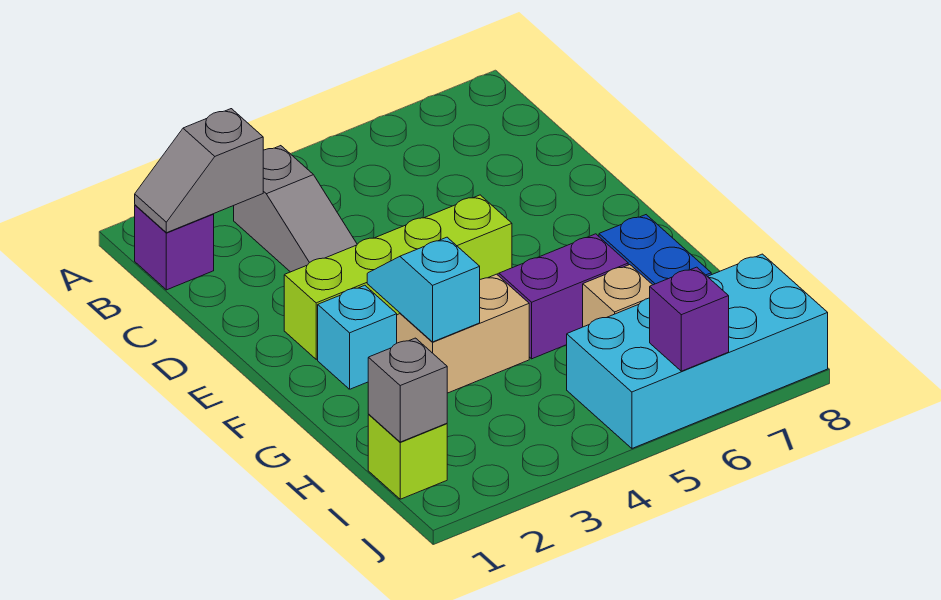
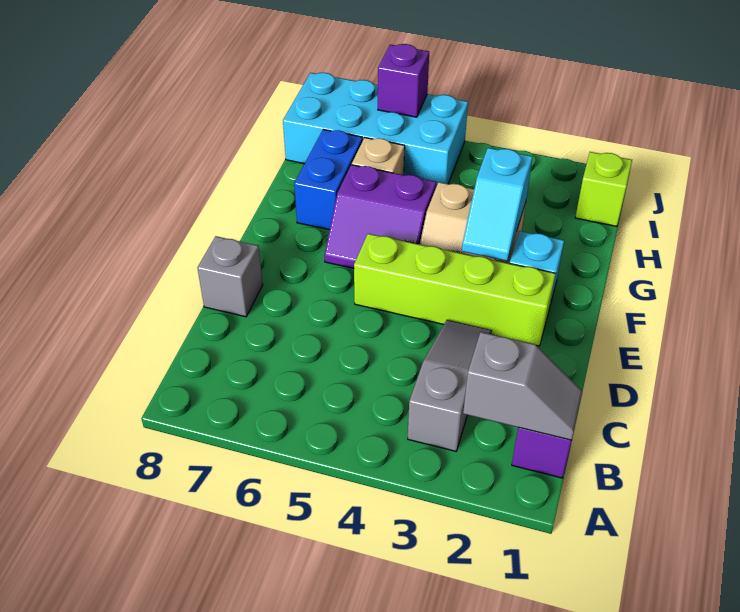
grey brick I1 level 2 -> grey brick D8 level 1

